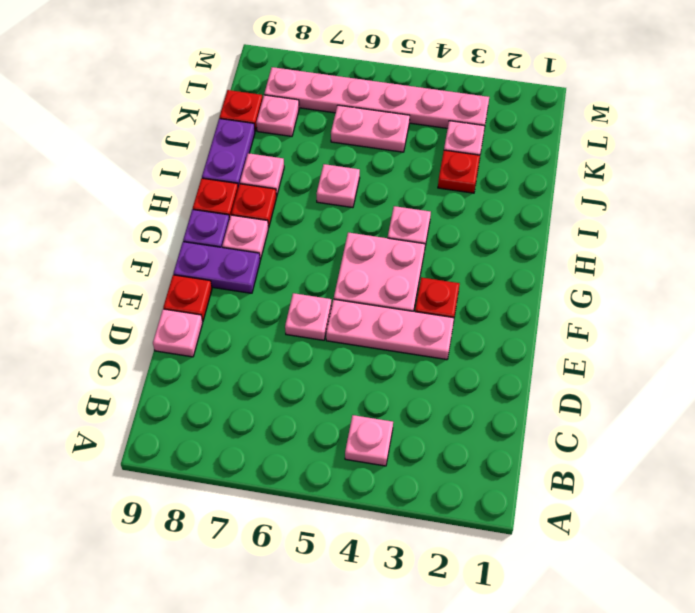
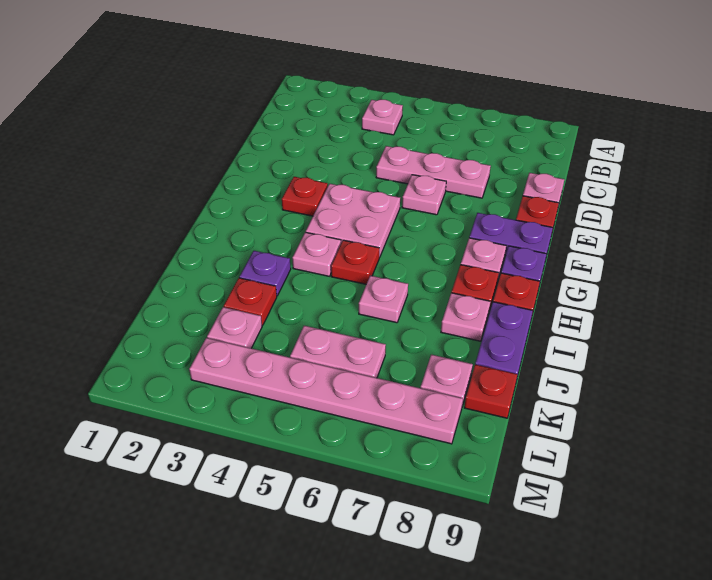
pink plate E3:E5 level 1 -> pink plate D5:D7 level 1
none -> red plate H5 level 1
none -> purple plate I3 level 1

